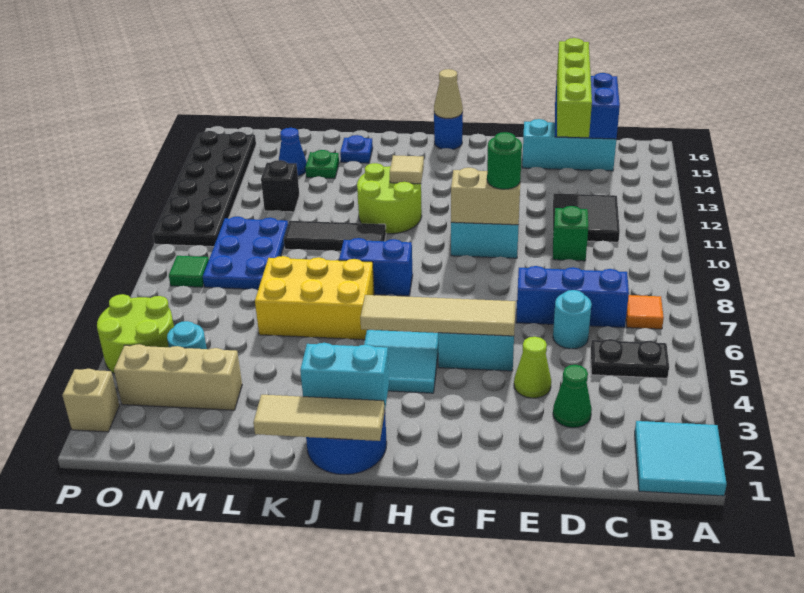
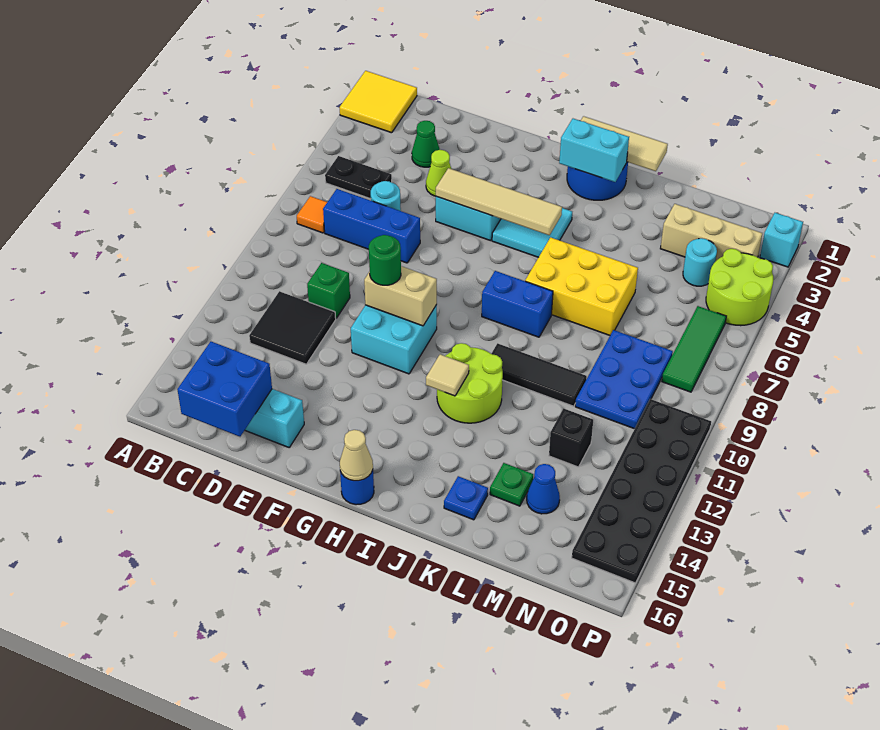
cyan tile A1:B2 level 1 -> yellow tile A1:B2 level 1
lime brick D13:D16 level 3 -> none
green tile O8 level 1 -> green tile O6:O8 level 1
tan brick P2 level 1 -> cyan brick P2 level 1

